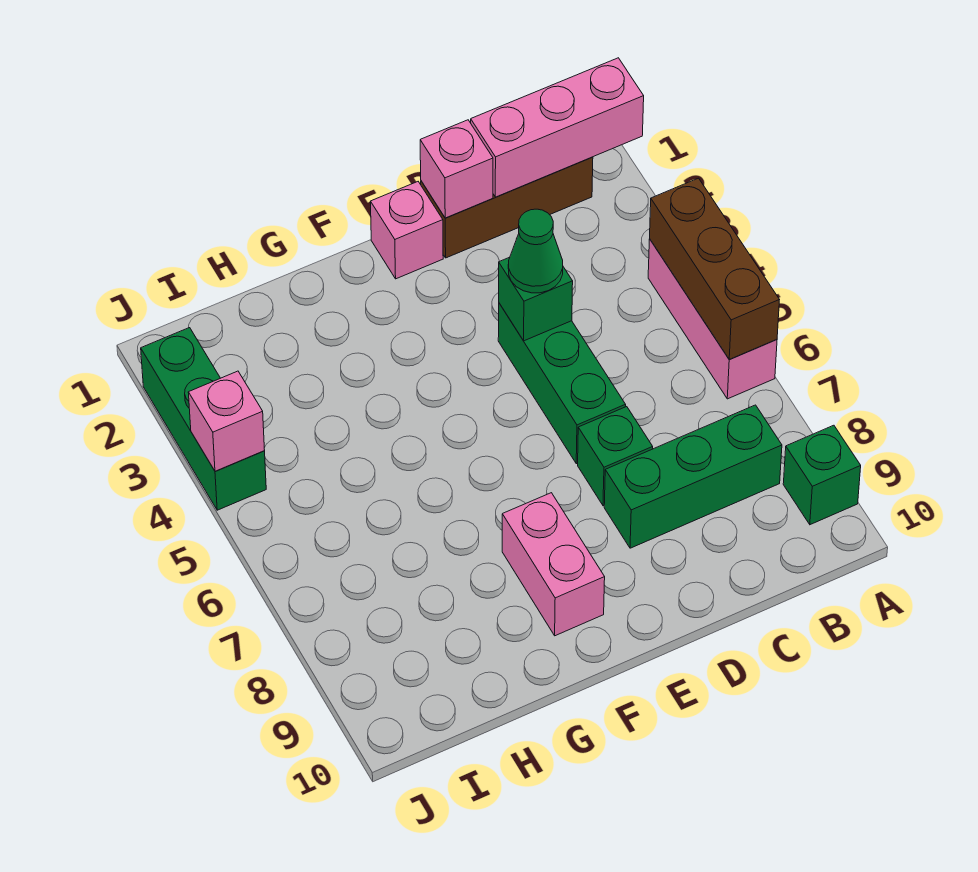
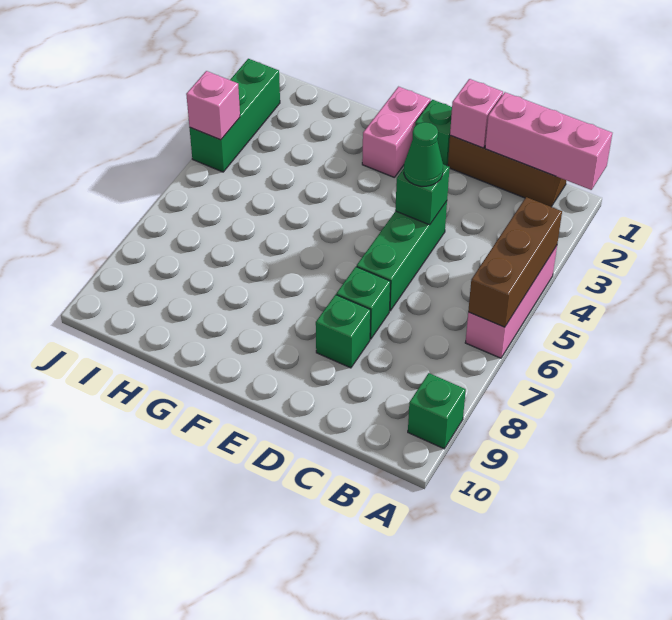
green brick B8:D8 level 1 -> green brick D8 level 1
pink brick E1 level 1 -> green brick E1 level 1
pink brick F8:F9 level 1 -> pink brick F1:F2 level 1

